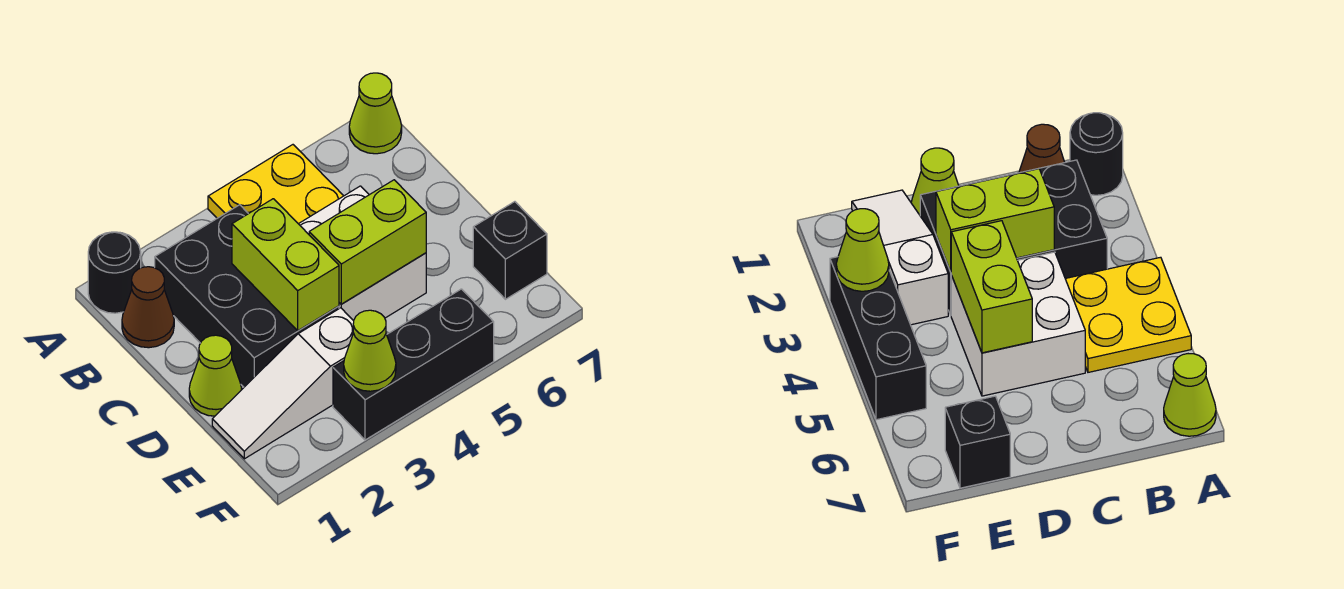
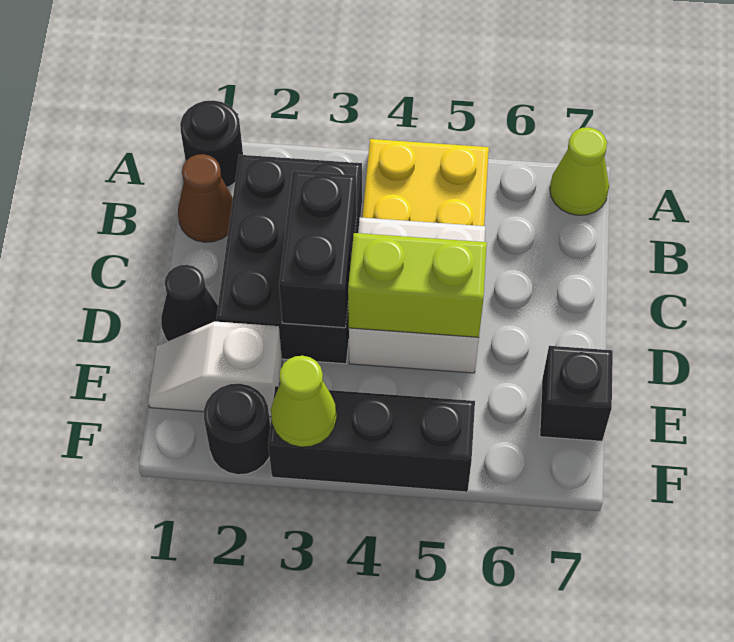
lime brick C3:D3 level 2 -> black brick C3:D3 level 2
lime cone D1 level 1 -> black cone D1 level 1
white slope E1:E3 level 1 top 3 -> white slope E1:E2 level 1 top 2
none -> black round brick F2 level 1

